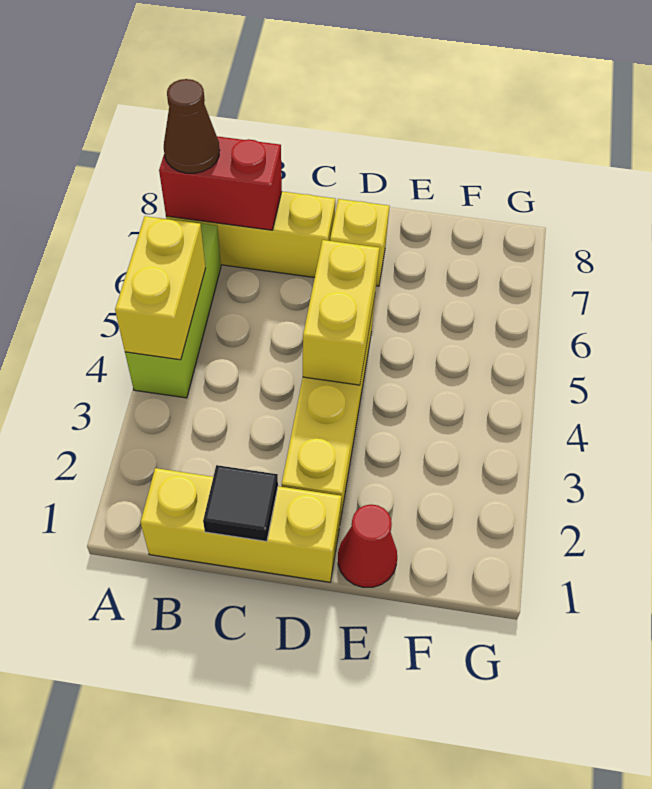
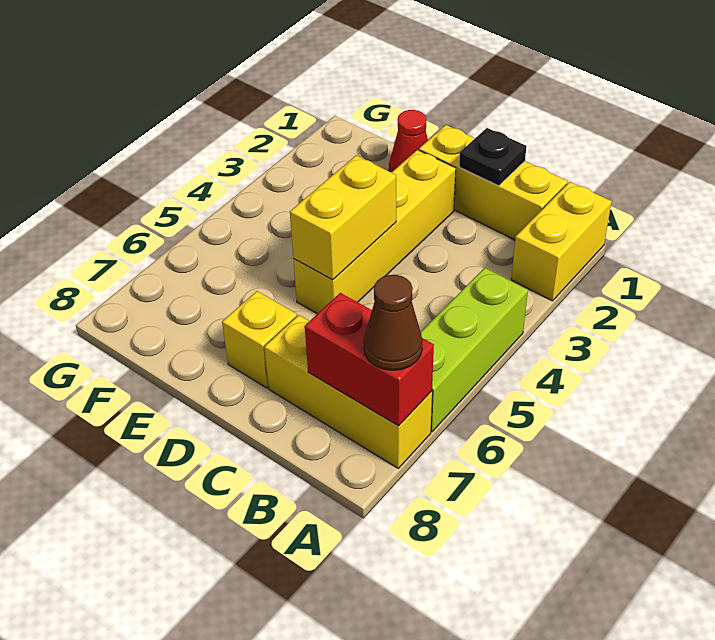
yellow brick A4:A5 level 2 -> yellow brick A1:A2 level 1
black tile C1 level 2 -> black plate C1 level 2

